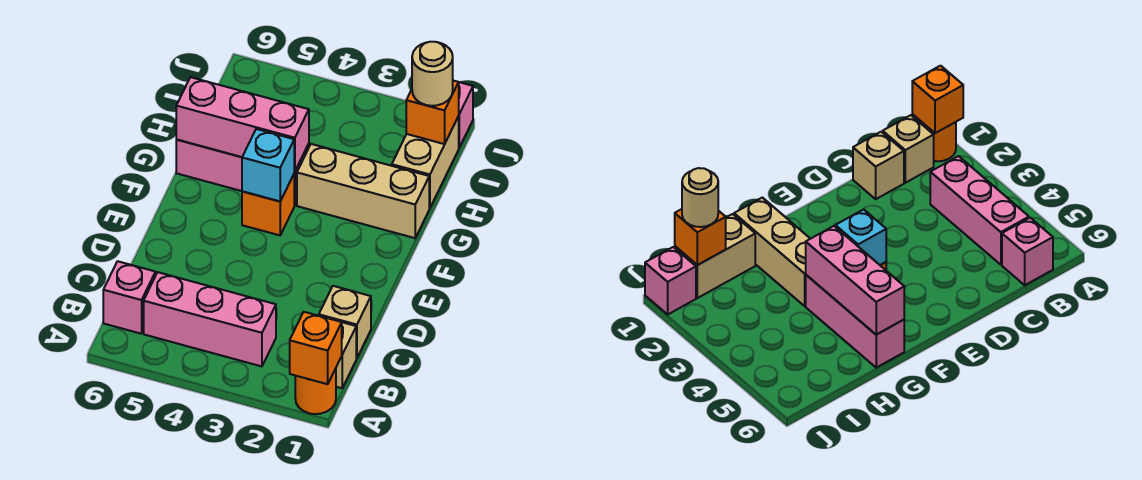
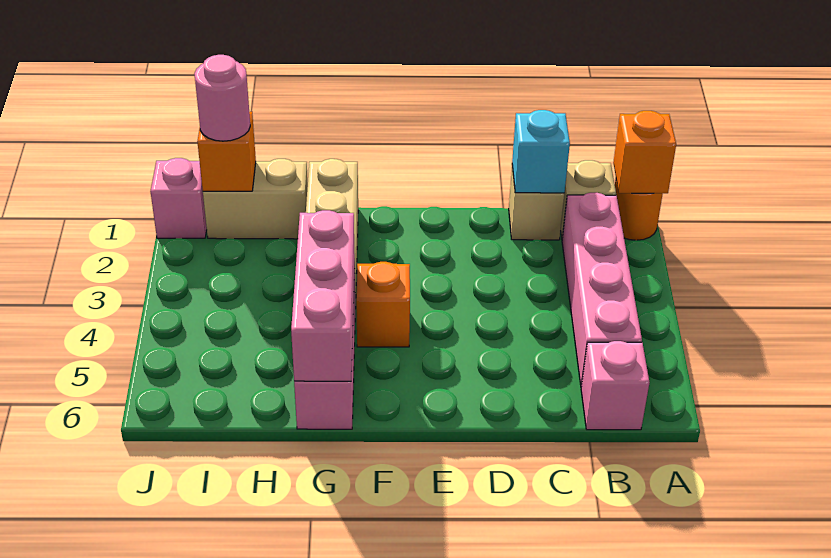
pink brick B3:B5 level 1 -> pink brick B2:B5 level 1
cyan brick F4 level 2 -> cyan brick C1 level 2
tan round brick I1 level 3 -> pink round brick I1 level 3

